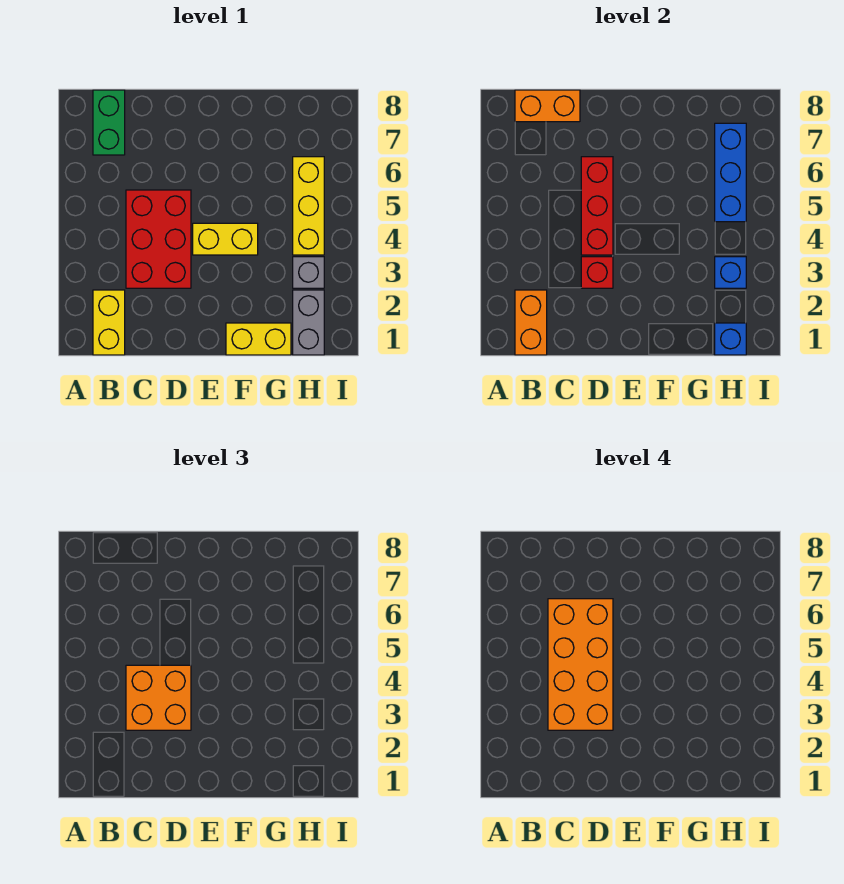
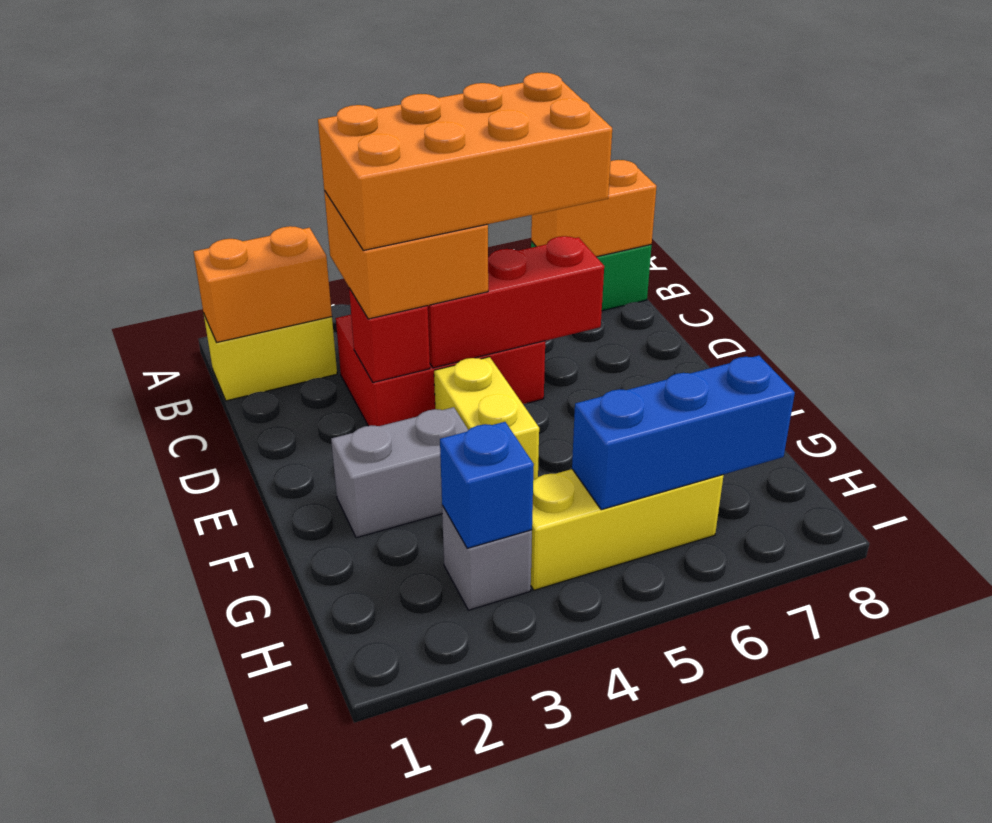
orange brick B8:C8 level 2 -> orange brick B7:B8 level 2
yellow brick F1:G1 level 1 -> none
grey brick H1:H2 level 1 -> grey brick F2:F3 level 1
blue brick H1 level 2 -> none

